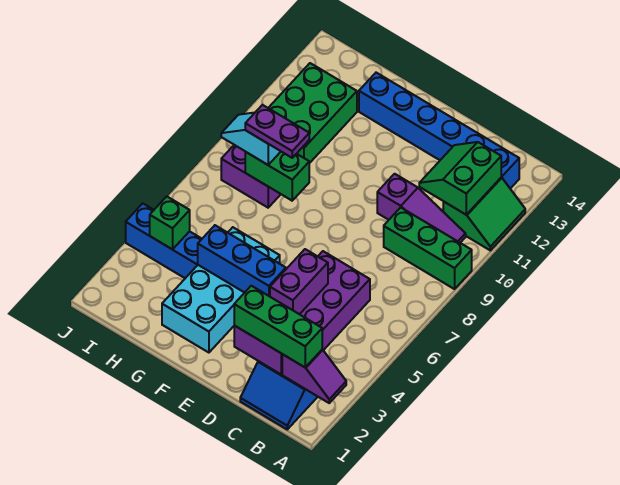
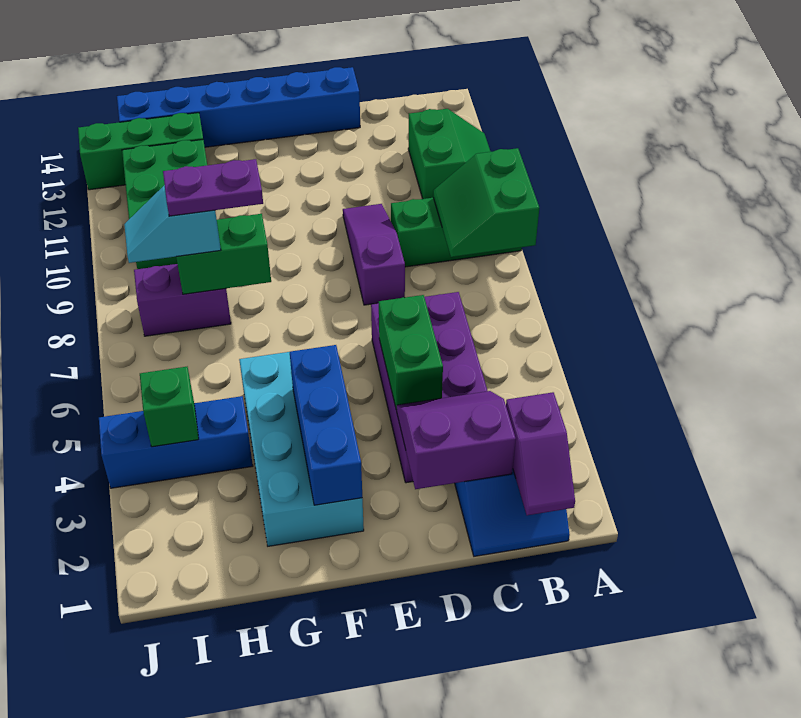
purple slope A2:B2 level 2 top B -> purple slope B1:B2 level 2 top 2
green brick B2:D2 level 3 -> green brick H13:J13 level 1
purple slope B10:D10 level 1 top D -> purple slope D8:D10 level 1 top 8
green slope B11:C12 level 2 top B -> green slope A8:B9 level 2 top A
blue brick B13:G13 level 1 -> blue brick D14:I14 level 1
purple brick D4:D5 level 2 -> green brick D4:D5 level 2
blue brick E4:G4 level 2 -> blue brick F2:F4 level 2

